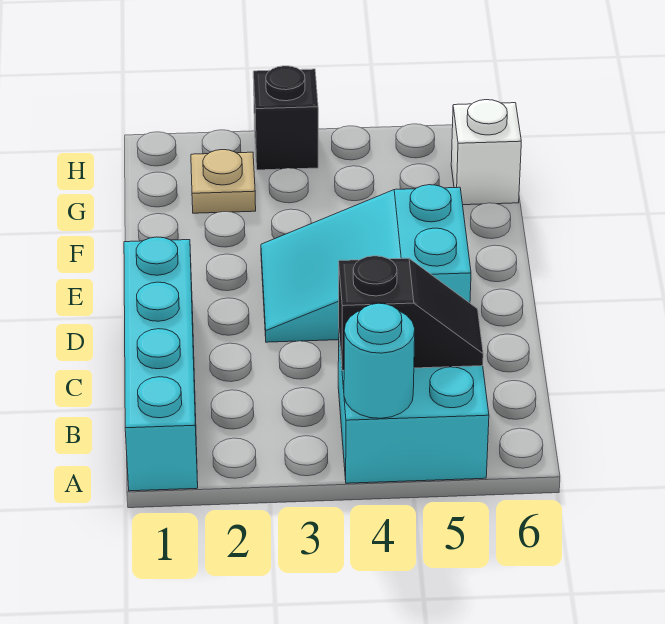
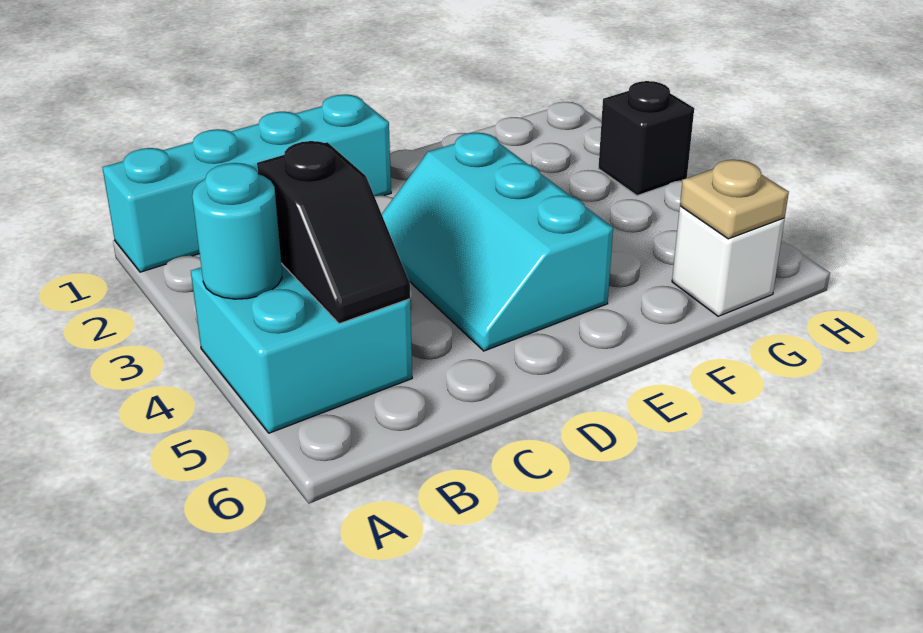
cyan slope D3:E5 level 1 top 5 -> cyan slope D3:E5 level 1 top E
tan plate G2 level 1 -> tan plate G6 level 2

